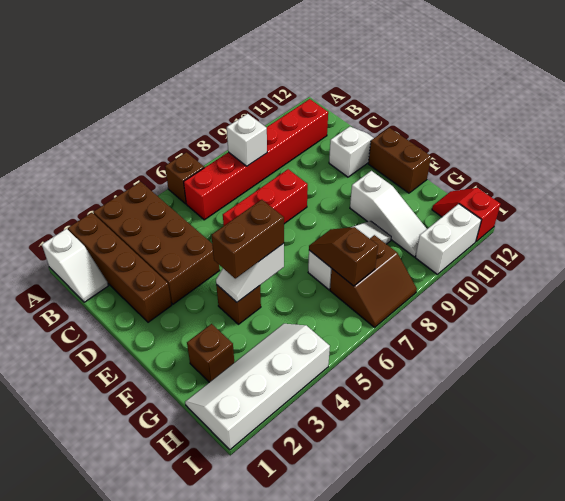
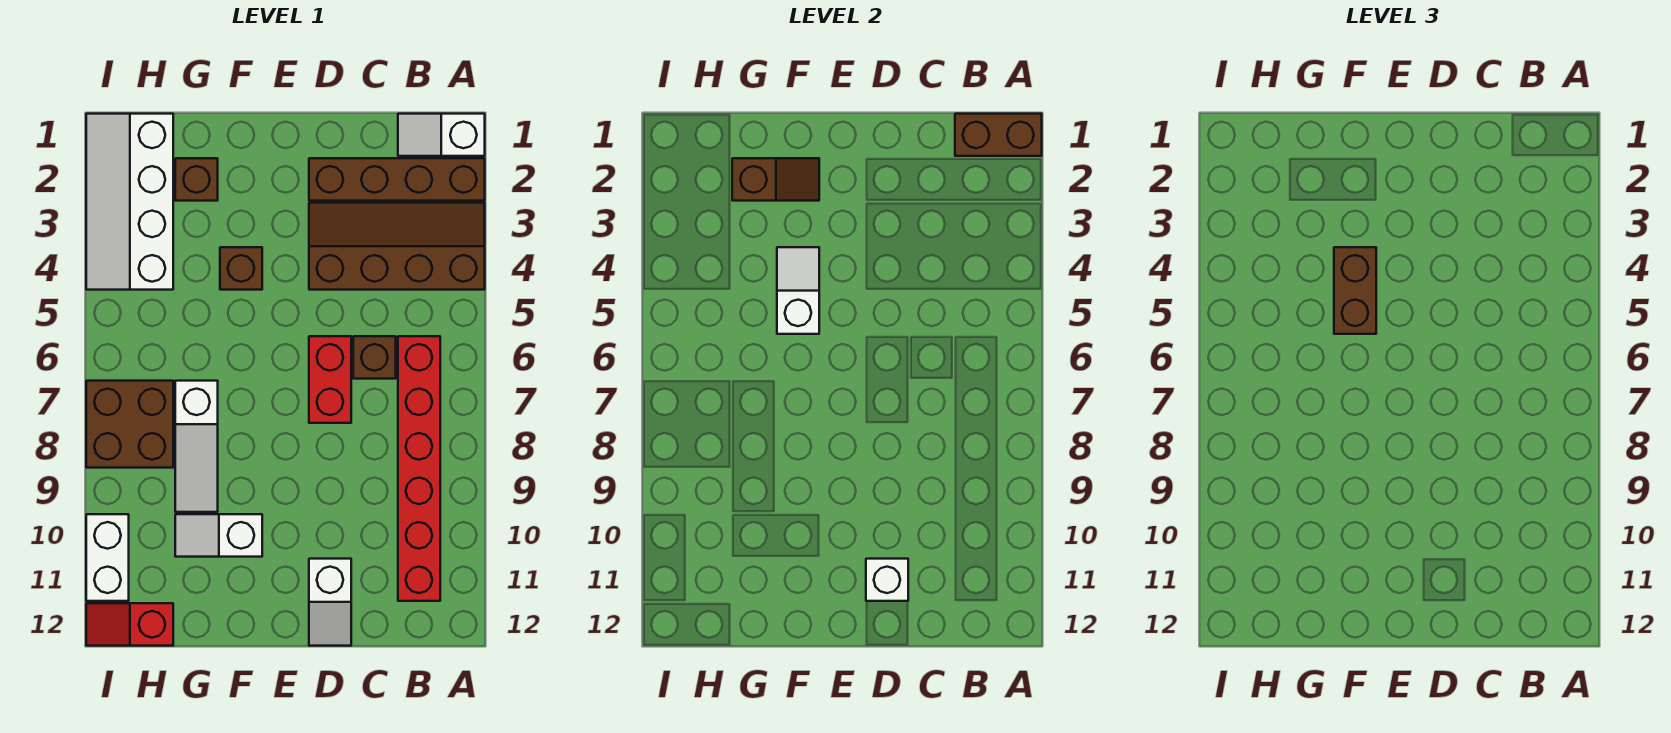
brown brick A3:D4 level 1 -> brown slope A3:D4 level 1 top 4
brown brick A6 level 1 -> brown brick C6 level 1
white brick B8 level 2 -> white brick D11 level 2
red brick D6:D8 level 1 -> red brick D6:D7 level 1
brown brick E12:F12 level 1 -> brown brick A1:B1 level 2
white slope F10:H10 level 1 top F -> white slope F10:G10 level 1 top F
brown slope G7:H7 level 2 top H -> brown slope F2:G2 level 2 top G
white slope H1:I4 level 1 top I -> white slope H1:I4 level 1 top H
brown slope H7:I8 level 1 top H -> brown brick H7:I8 level 1
red slope H12:I12 level 1 top I -> red slope H12:I12 level 1 top H

